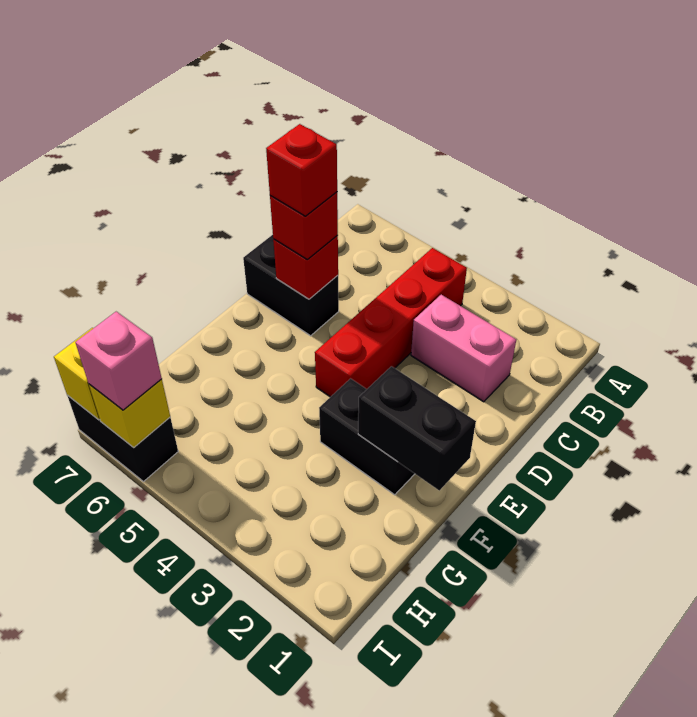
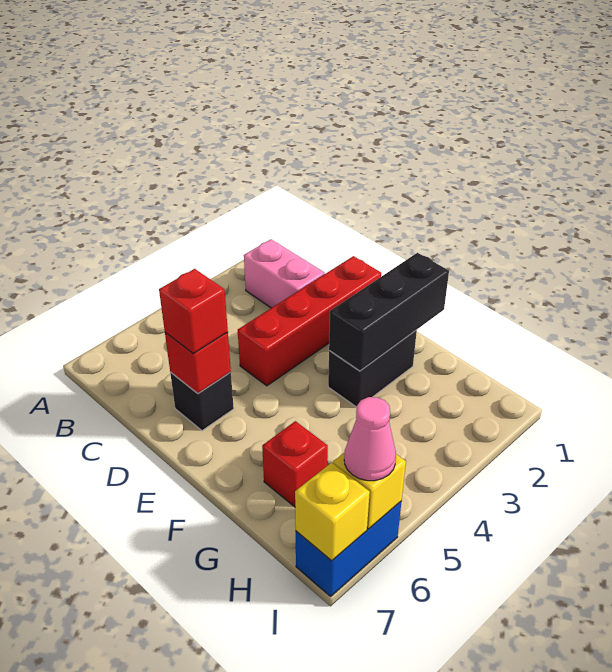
red brick B4:E4 level 1 -> red brick D1:D4 level 1
pink brick C2:C3 level 1 -> pink brick B2:C2 level 1
black brick D6:D7 level 1 -> black brick D6 level 1
red brick D6 level 4 -> red brick G6 level 1
black brick F1:F2 level 2 -> black brick F1:F3 level 2
black brick I6:I7 level 1 -> blue brick I6:I7 level 1
pink brick I6 level 3 -> pink cone I6 level 3

